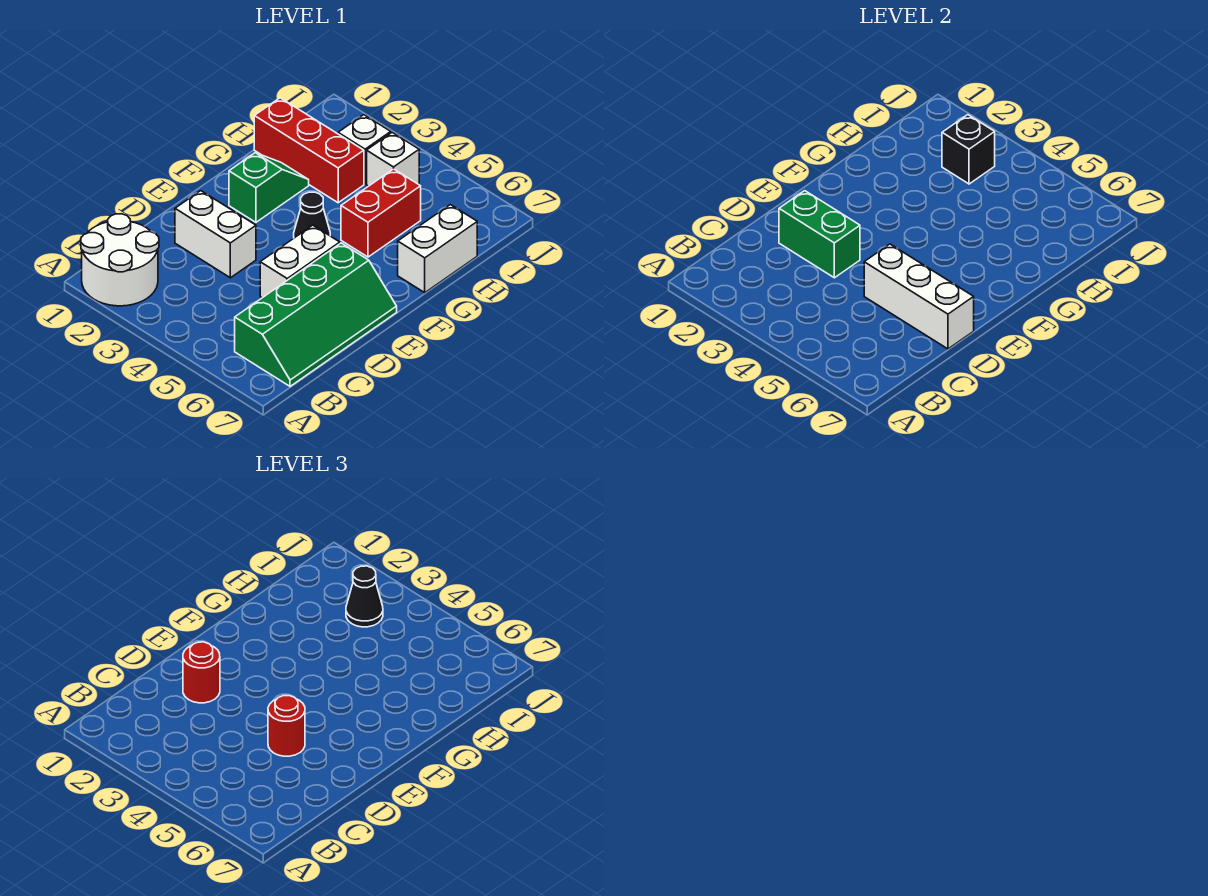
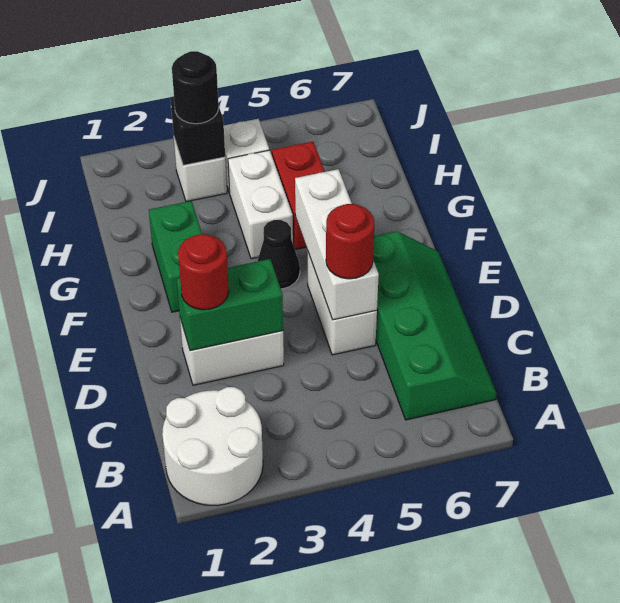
white brick D5:D7 level 2 -> white brick D5:F5 level 2
green slope F2:G2 level 1 top F -> green brick F2:G2 level 1
white brick G7:H7 level 1 -> white brick G4:H4 level 1
red brick H1:H3 level 1 -> none
black cone I3 level 3 -> black round brick I3 level 3

